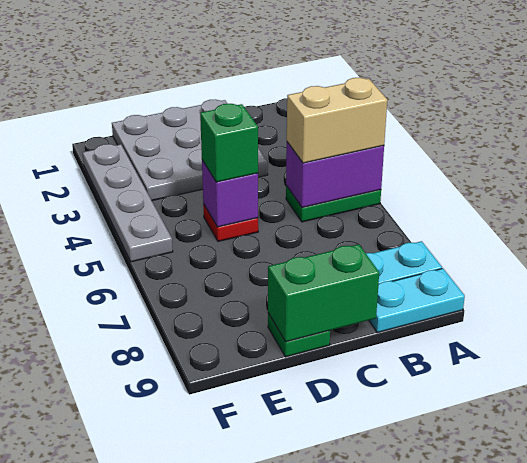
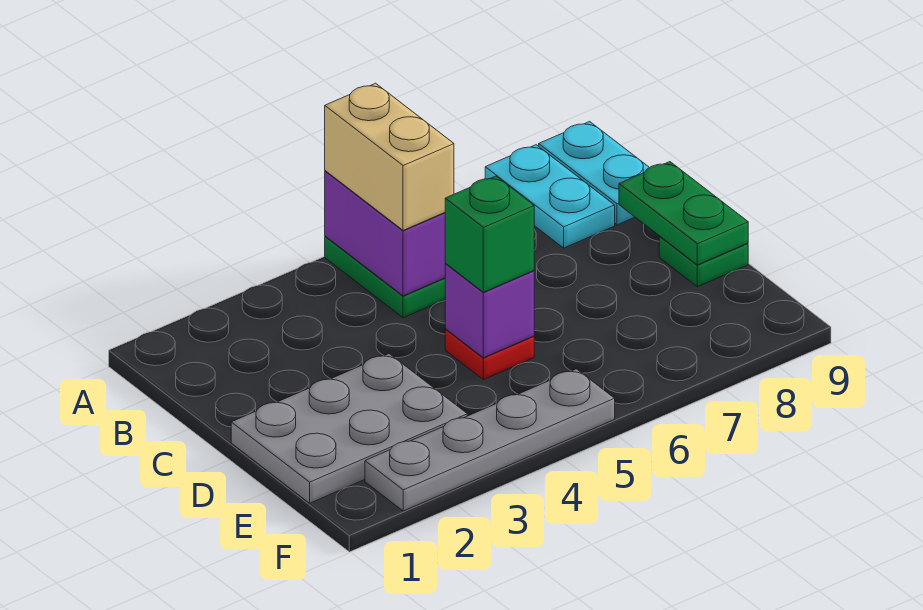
grey plate C1:E3 level 1 -> grey plate D1:E3 level 1
green brick C9:D9 level 2 -> green plate C9:D9 level 2

